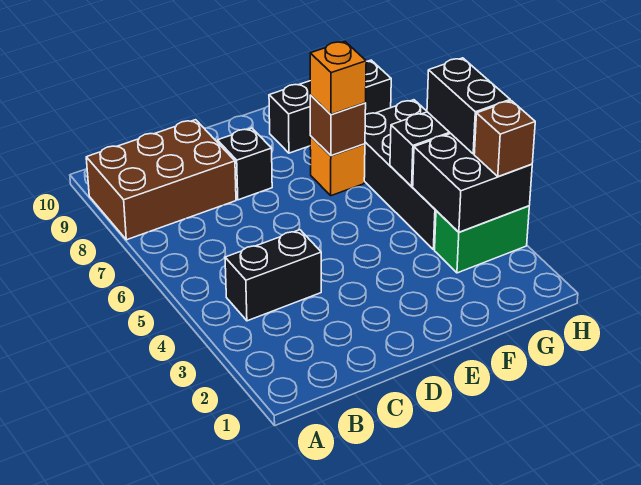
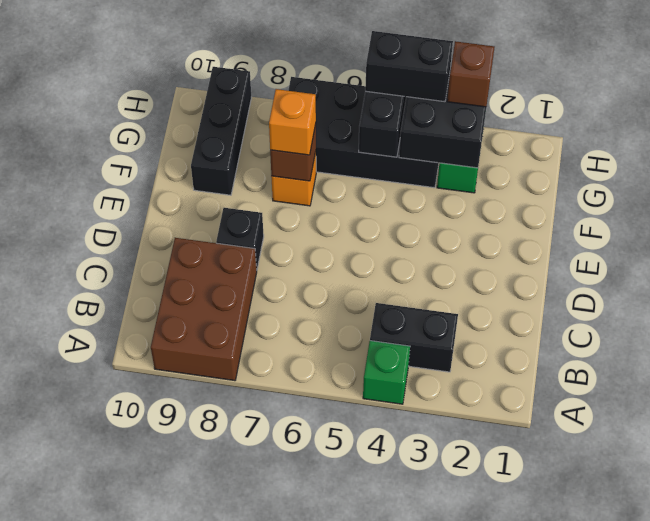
none -> green brick A4 level 1
black brick B4:C4 level 1 -> black brick B3:B4 level 1

